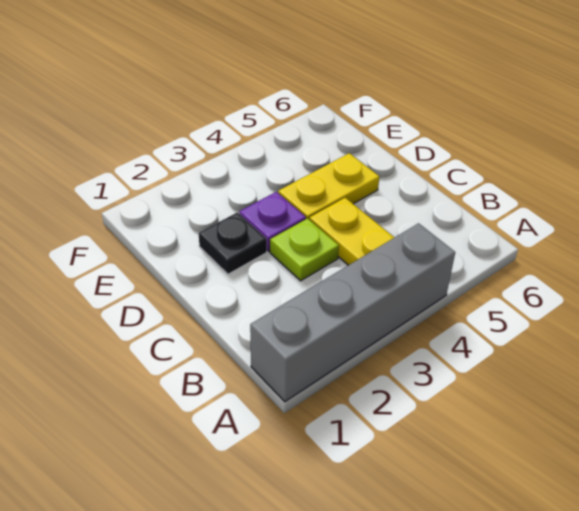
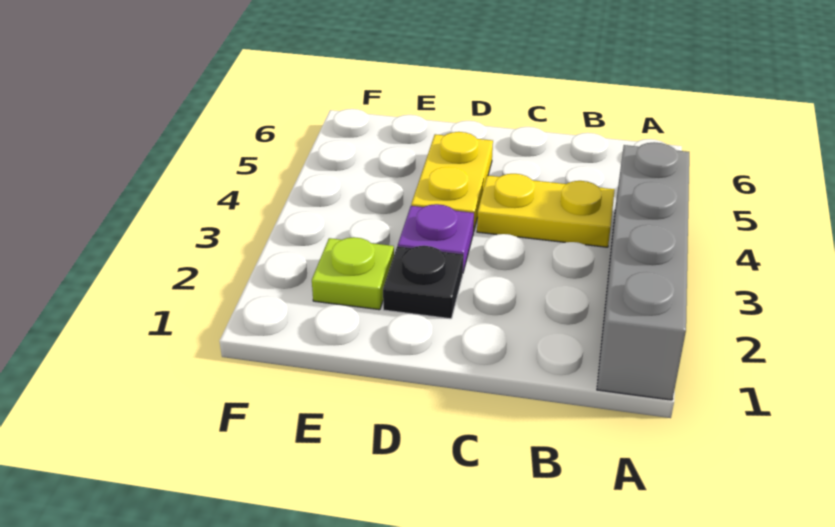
lime plate C3 level 1 -> lime plate E2 level 1

